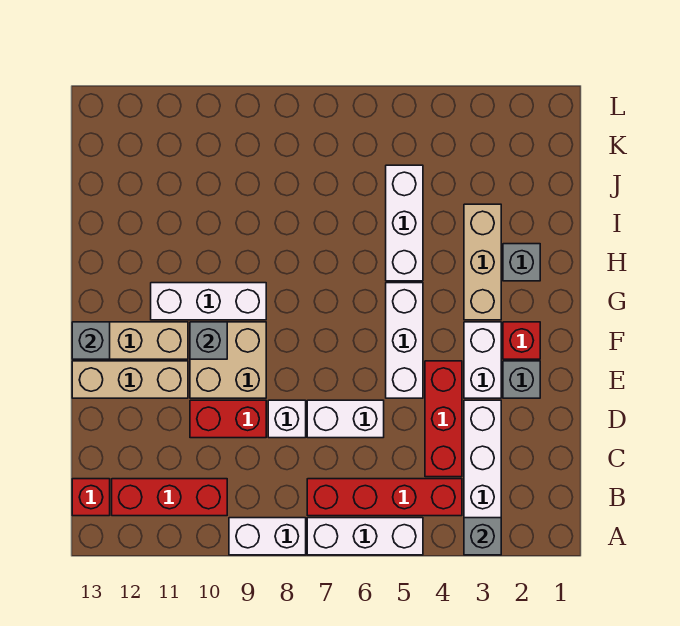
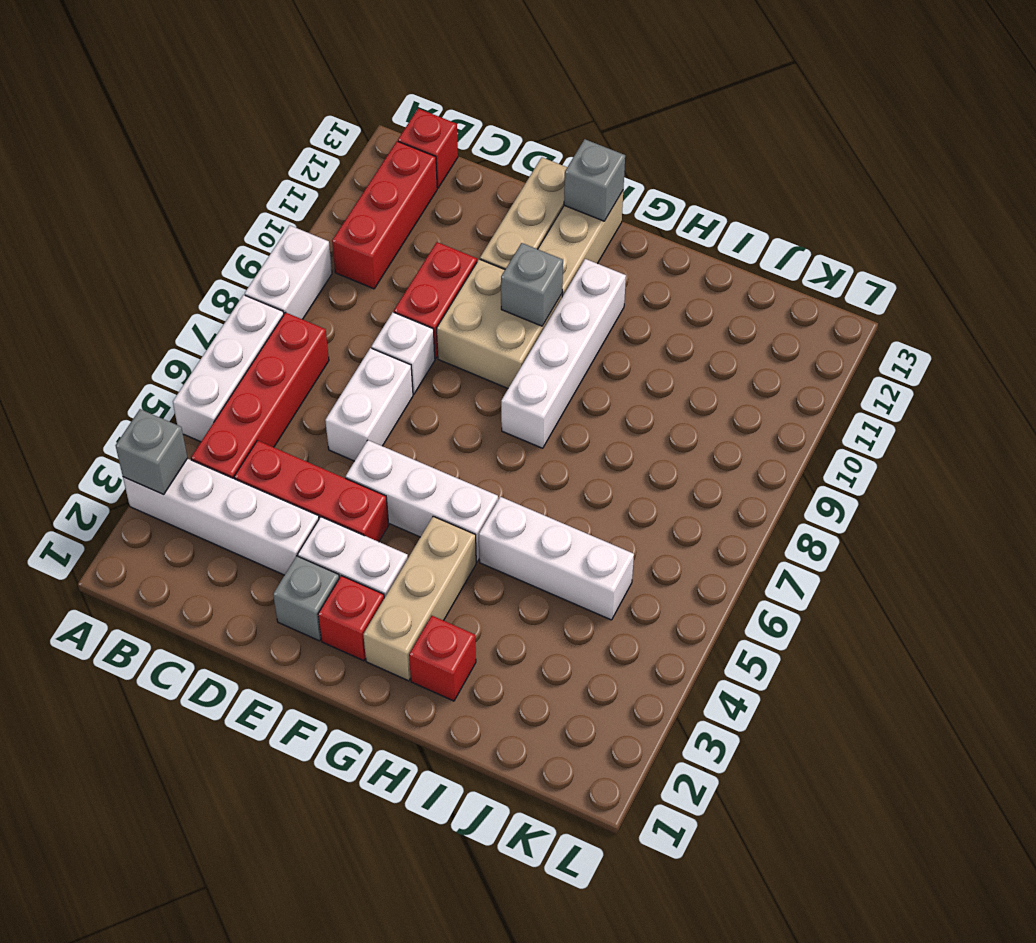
tan brick G3:I3 level 1 -> tan brick G2:G4 level 1
white brick G9:G11 level 1 -> white brick G8:G11 level 1
grey brick H2 level 1 -> red brick H2 level 1

